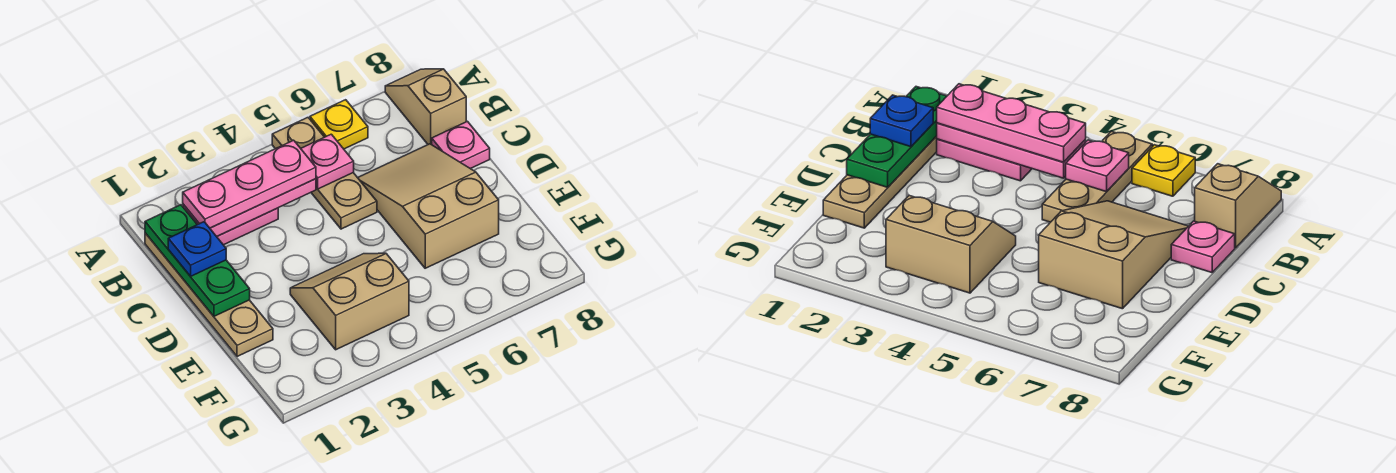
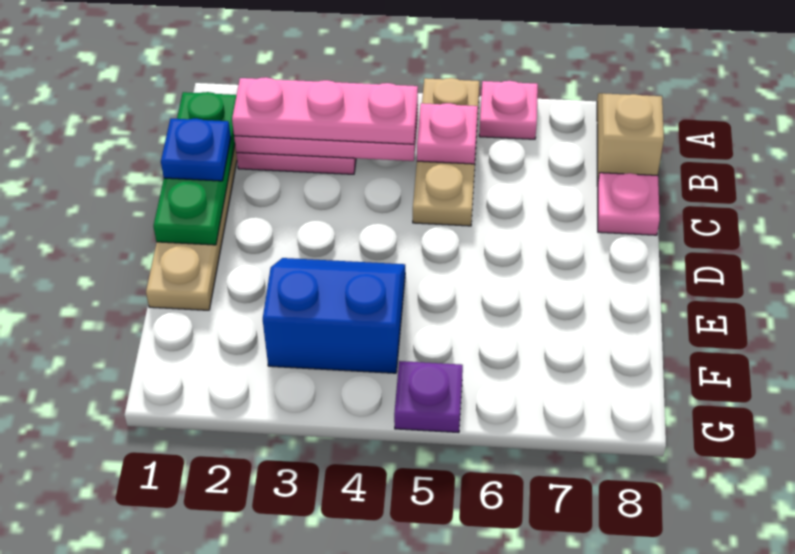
yellow plate A6 level 1 -> pink plate A6 level 1
tan slope C6:E7 level 1 top E -> none
tan slope E3:F4 level 1 top F -> blue slope E3:F4 level 1 top F
none -> purple plate G5 level 1

